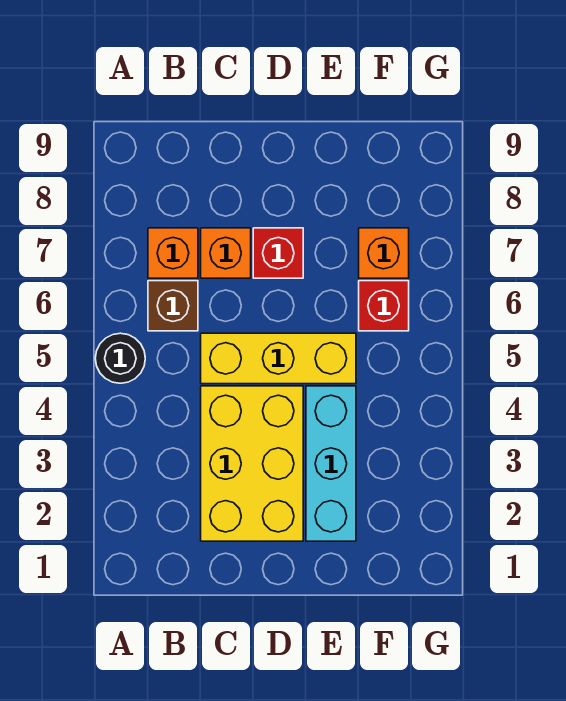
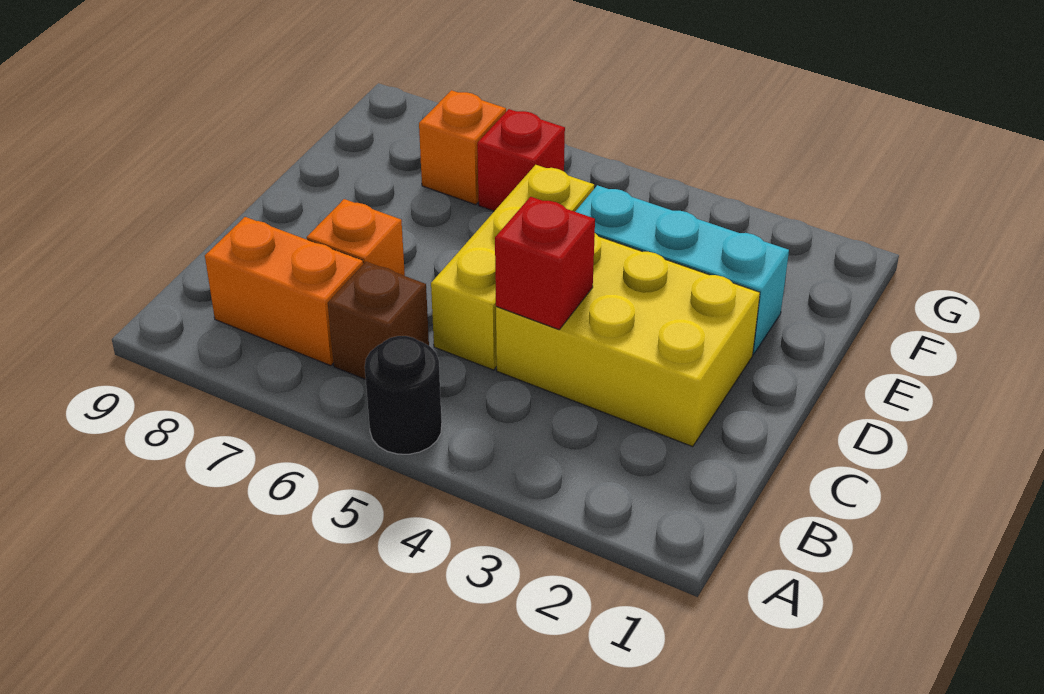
orange brick B7 level 1 -> orange brick B7:B8 level 1
red brick D7 level 1 -> red brick C4 level 2

